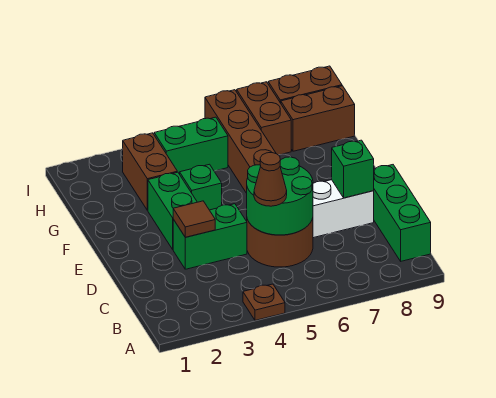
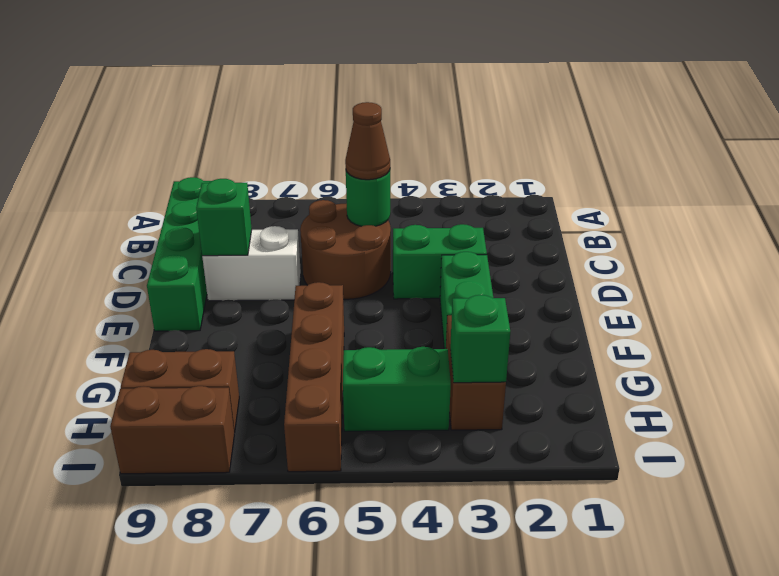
brown plate A4 level 1 -> none
green brick B9:D9 level 1 -> green brick B9:E9 level 1
green round brick C5:D6 level 2 -> green round brick C5 level 2
brown tile D3 level 2 -> none
green brick F4 level 1 -> green brick H3 level 2
brown brick H7:I7 level 1 -> none

